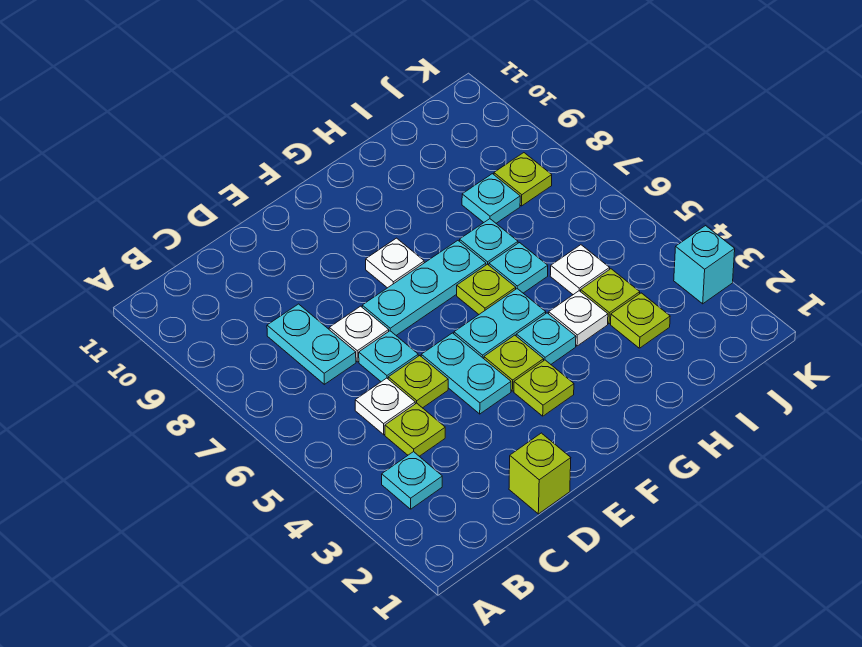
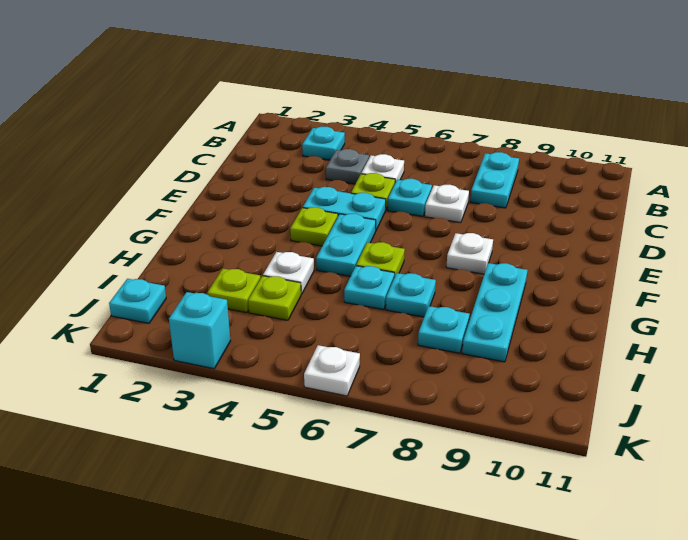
lime plate C4 level 1 -> grey plate C4 level 1
cyan plate C7:C8 level 1 -> cyan plate B8:C8 level 1
lime brick D1 level 1 -> none
cyan plate E7:G7 level 1 -> cyan plate G9:I9 level 1
lime plate F3 level 1 -> none
cyan plate G4 level 1 -> cyan plate J1 level 1
white plate I5 level 1 -> white plate K6 level 1
lime plate J8 level 1 -> none

